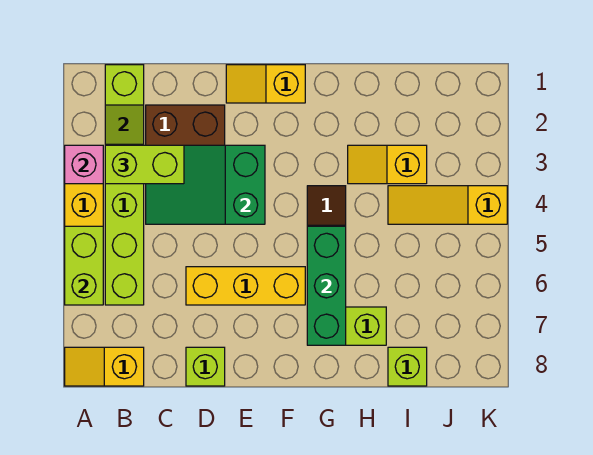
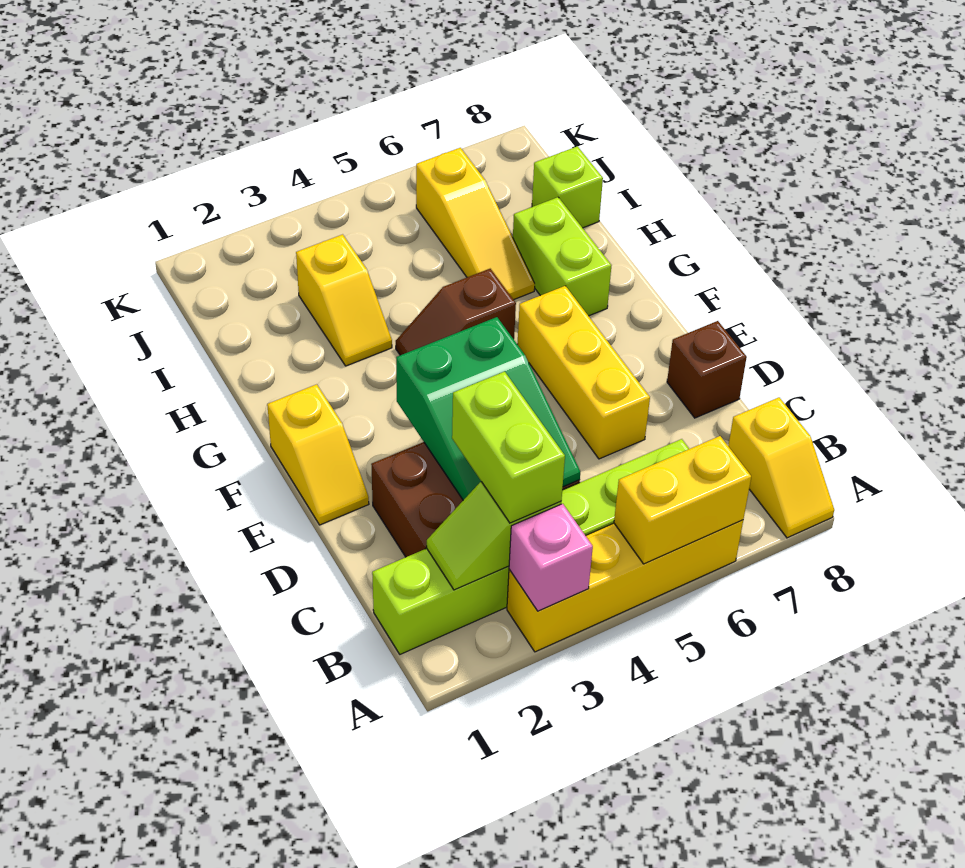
lime brick A5:A6 level 2 -> yellow brick A5:A6 level 2
lime brick D8 level 1 -> brown brick D8 level 1
green brick G5:G7 level 2 -> none
yellow slope I4:K4 level 1 top K -> yellow slope H6:J6 level 1 top J

